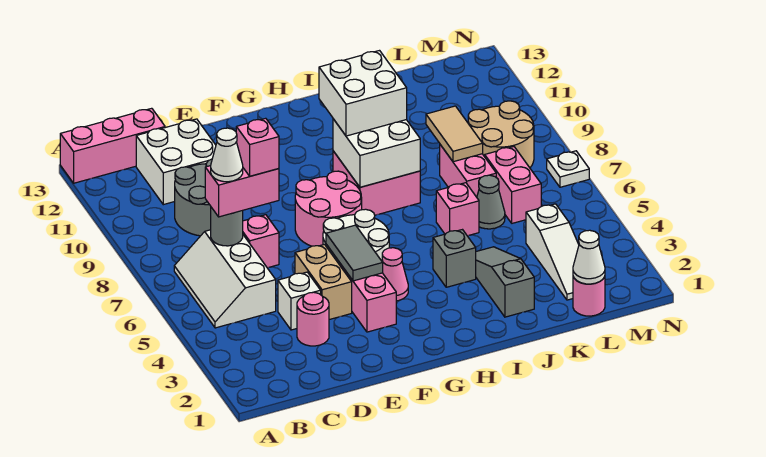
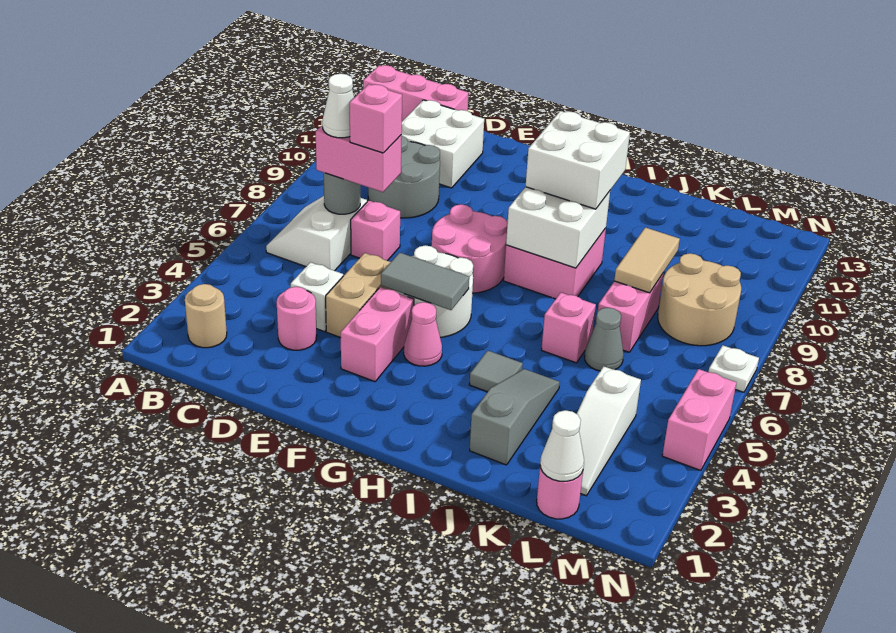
none -> tan round brick B2 level 1
white slope B5:C7 level 1 top C -> white slope B6:C7 level 1 top C
grey tile F4:F5 level 2 -> grey tile F5:G5 level 2
grey brick I4 level 1 -> grey tile I4 level 1
pink brick L6:L7 level 1 -> pink brick N4:N5 level 1

